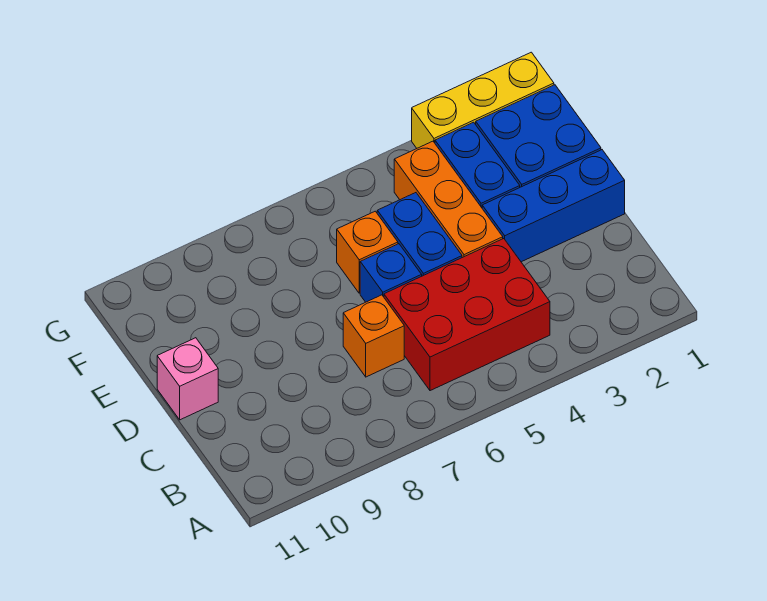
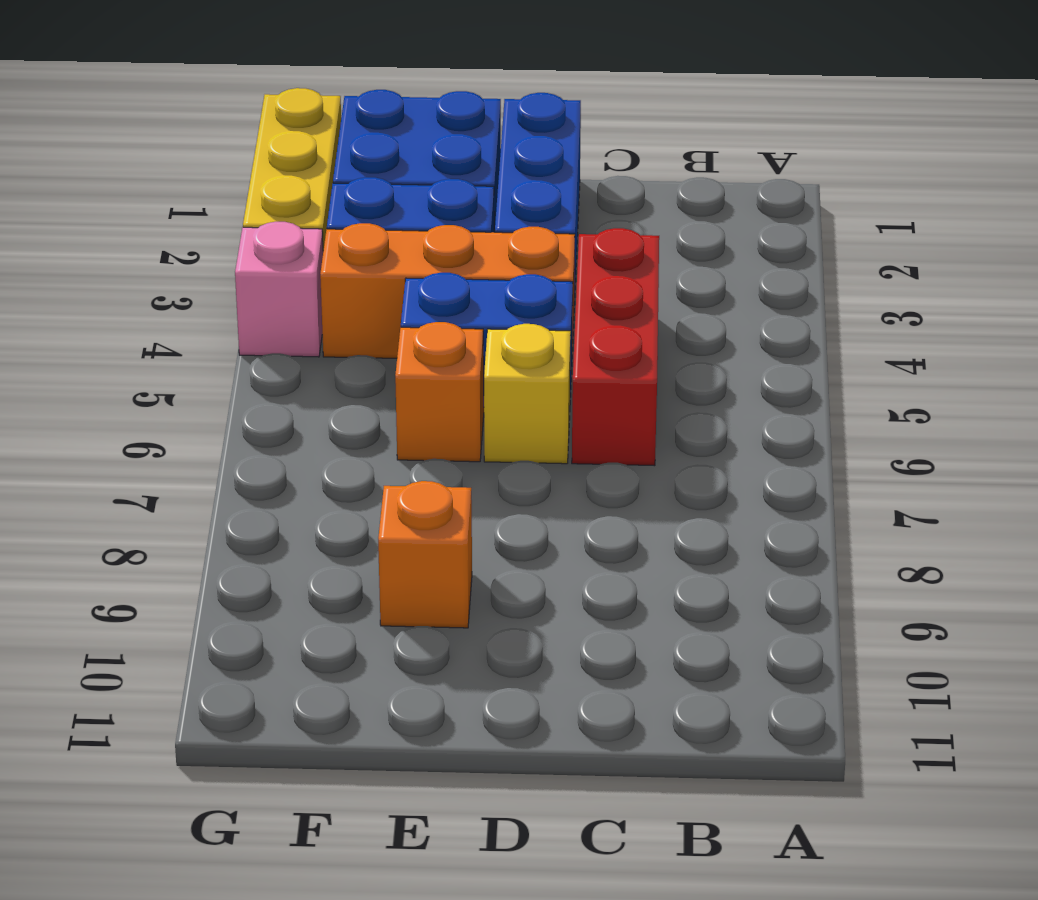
red brick B4:C6 level 1 -> red brick C4:C6 level 1
orange brick C7 level 1 -> orange brick E9 level 1
blue brick D6 level 1 -> yellow brick D6 level 1
pink brick D11 level 1 -> pink brick G4 level 1

